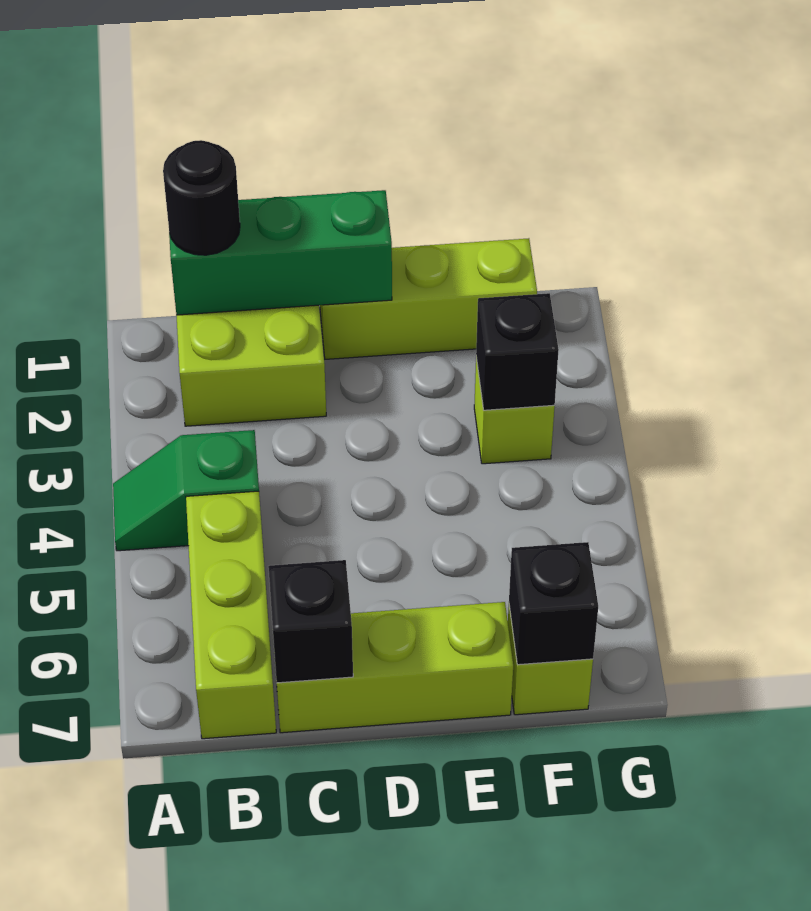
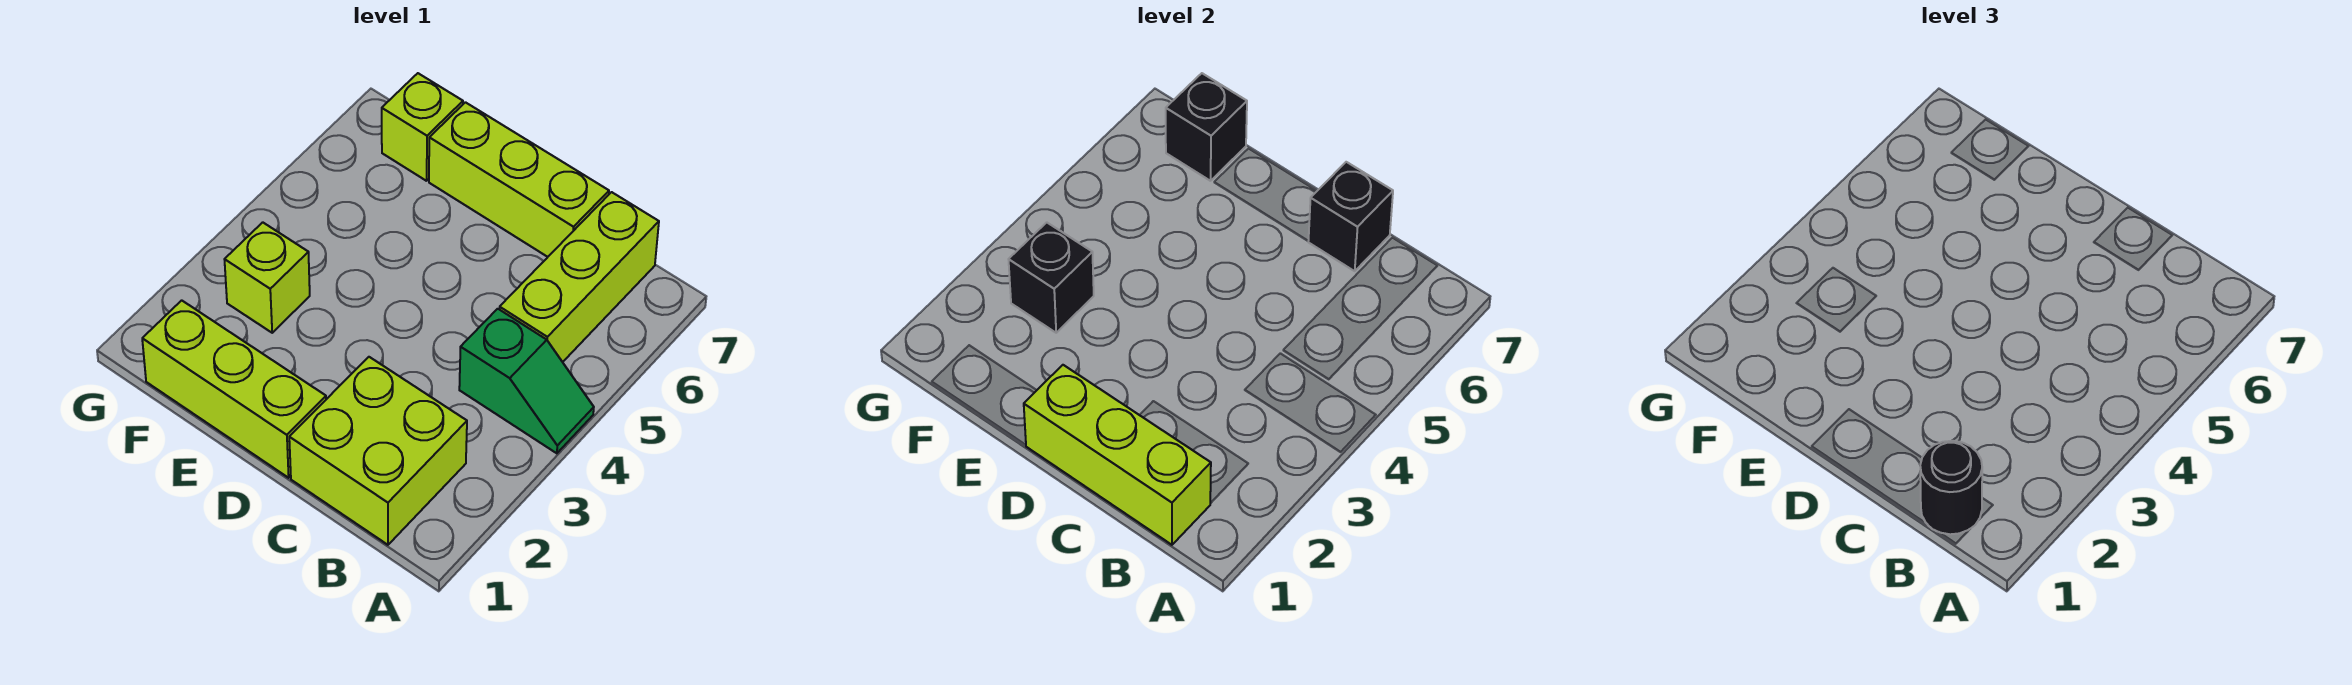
green brick B1:D1 level 2 -> lime brick B1:D1 level 2

